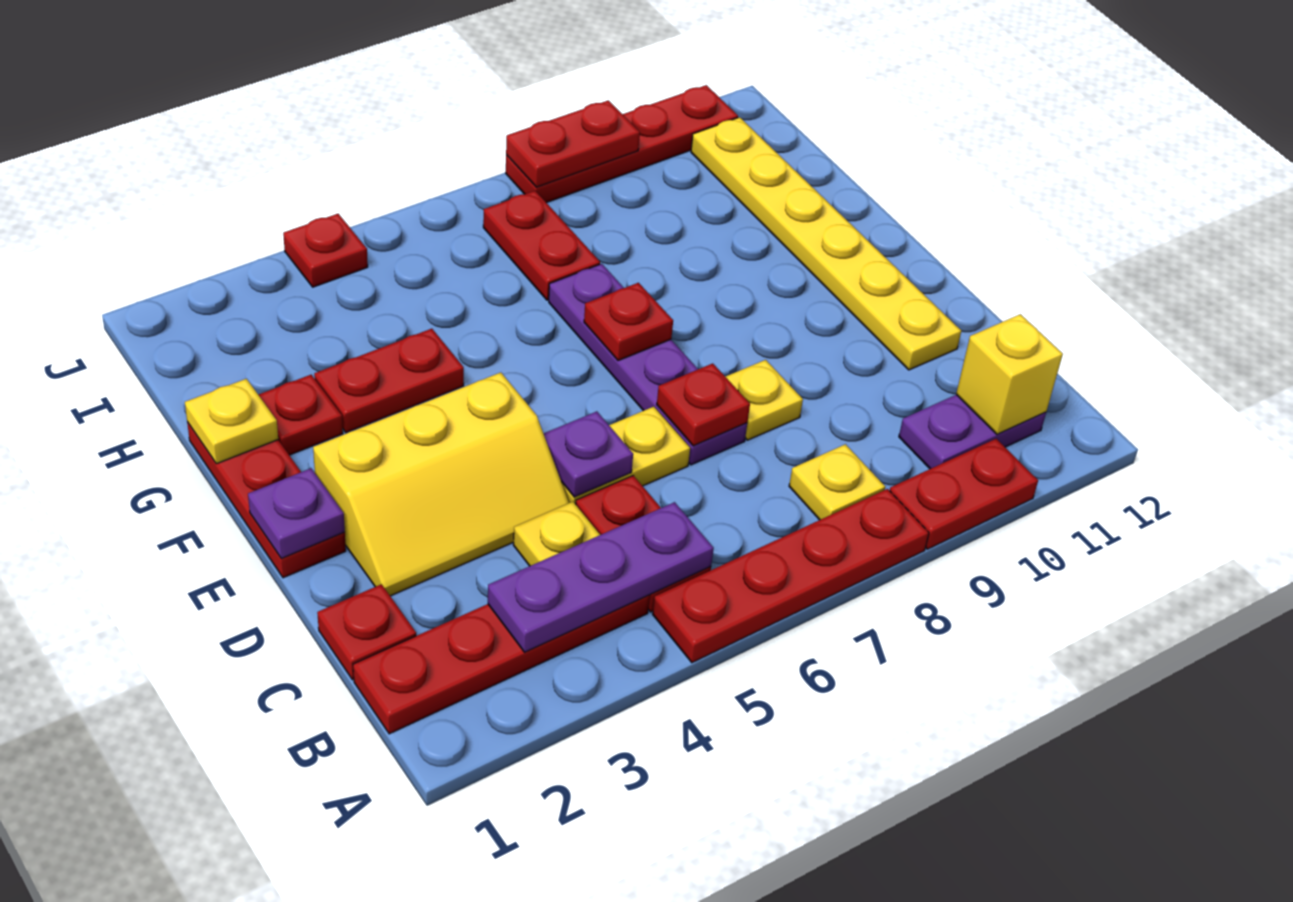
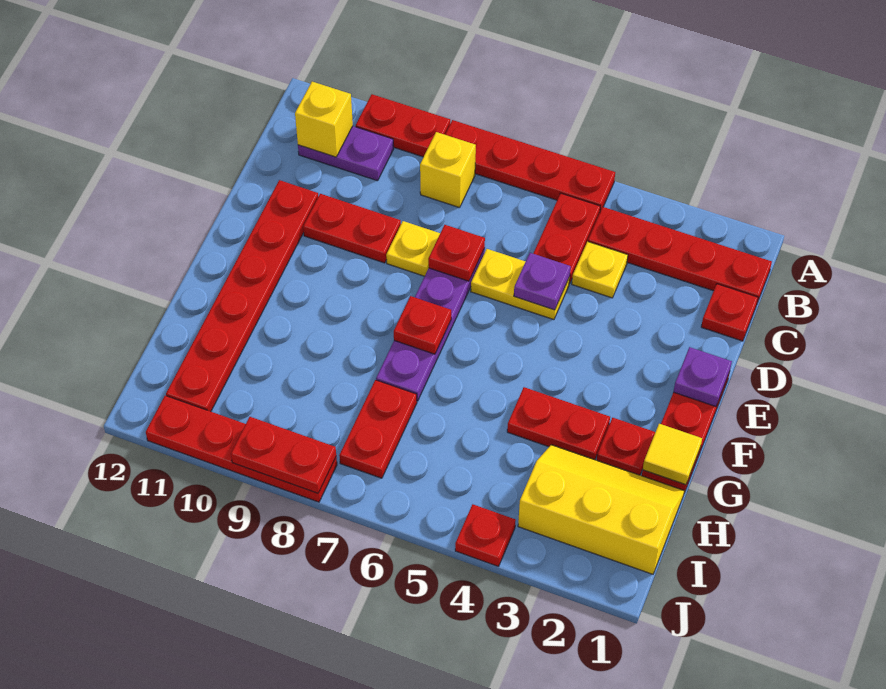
purple plate B3:B5 level 2 -> none
yellow plate B8 level 1 -> yellow brick B8 level 1
yellow slope D2:E4 level 1 top E -> yellow slope H1:I3 level 1 top I
none -> red plate D9:D10 level 1
yellow plate D11:I11 level 1 -> red plate D11:I11 level 1
yellow plate G1 level 2 -> yellow tile G1 level 2

